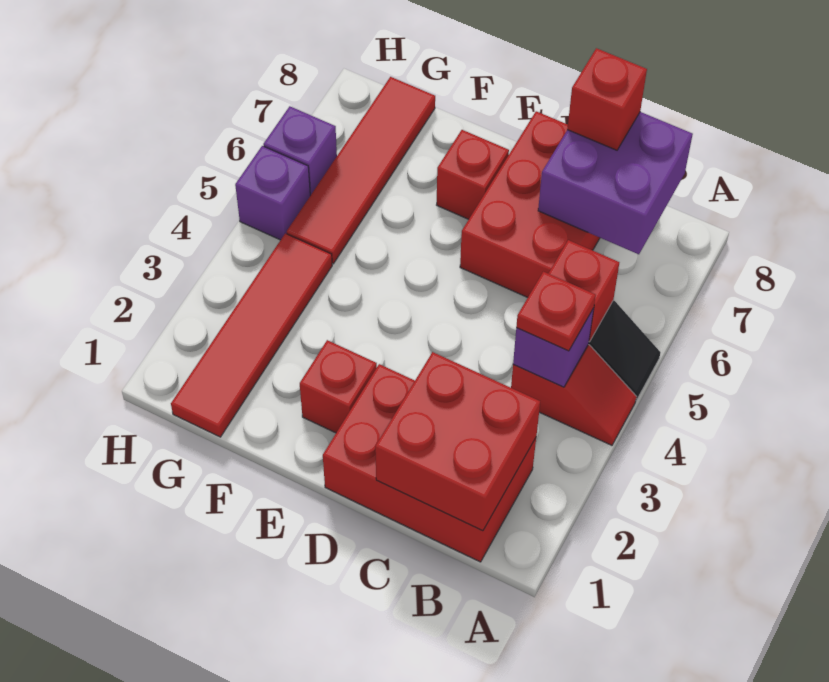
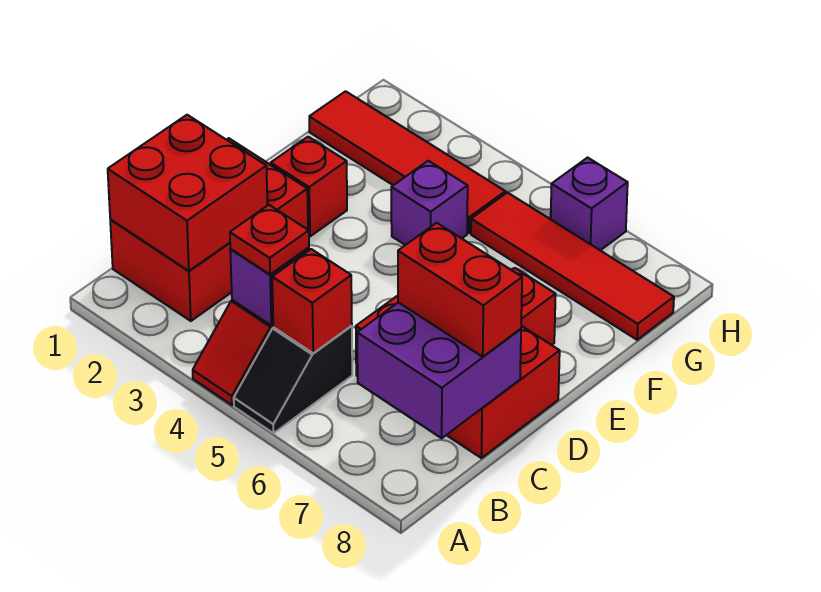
red brick C8 level 3 -> red brick C7:C8 level 3
purple brick H5 level 1 -> purple brick F4 level 1

